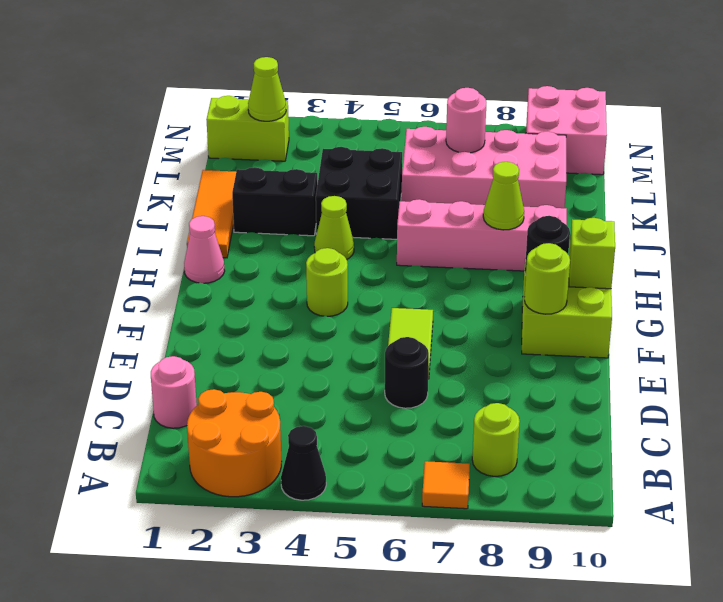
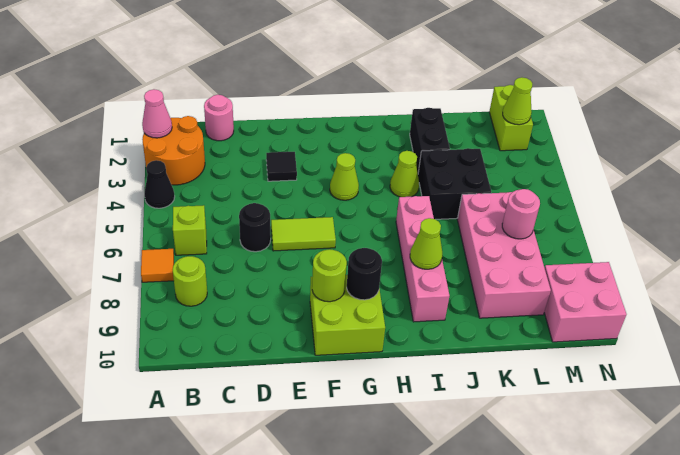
none -> black tile E3 level 1
lime round brick G4 level 1 -> lime cone G4 level 1
lime brick G10 level 2 -> lime brick B6 level 1
pink cone H1 level 1 -> pink cone A2 level 2
orange tile I1:K1 level 1 -> none

